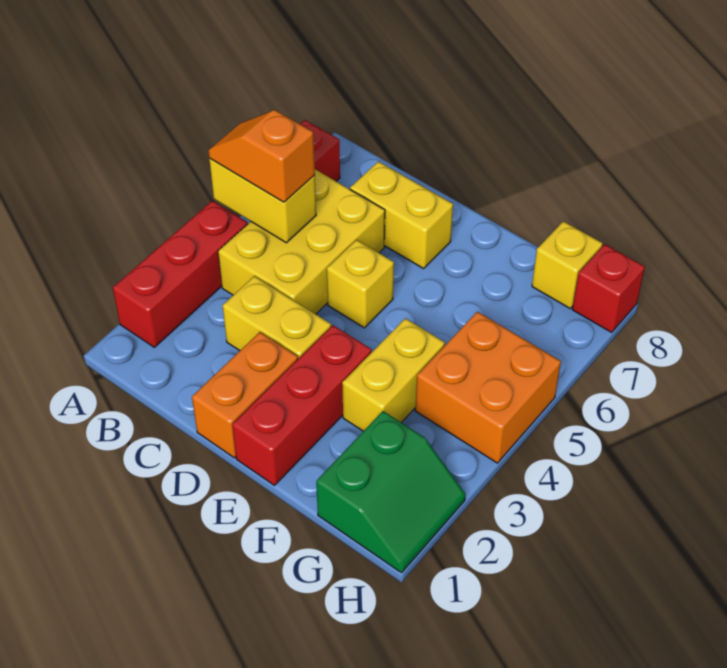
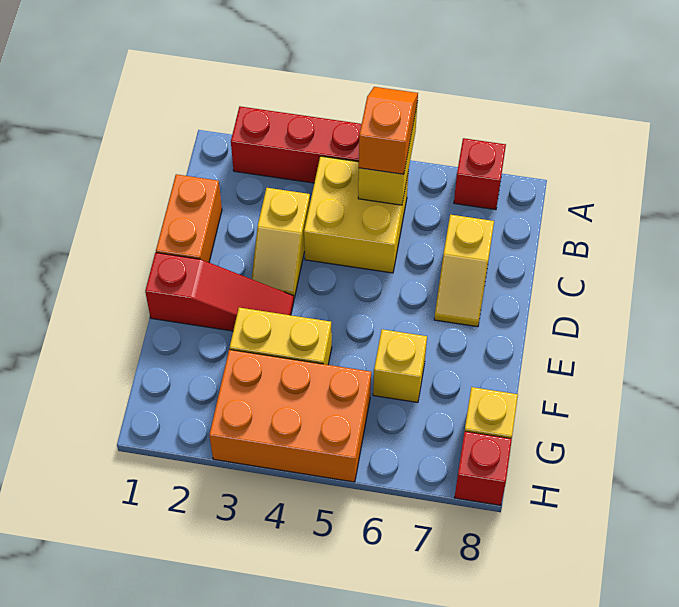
yellow brick B4:C6 level 1 -> yellow brick B4:C5 level 1
yellow brick C3:D3 level 1 -> yellow slope C3:D3 level 1 top C
yellow brick C7:D7 level 1 -> yellow slope C7:D7 level 1 top C
orange brick D1:D2 level 1 -> orange brick C1:D1 level 1
yellow brick D5 level 1 -> yellow brick F6 level 1
red brick E1:E3 level 1 -> red slope E1:E3 level 1 top 1
green slope G1:H2 level 1 top G -> none
orange brick G4:H5 level 1 -> orange brick G3:H5 level 1

